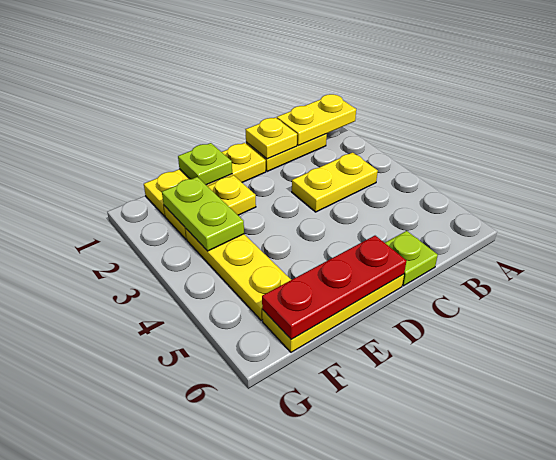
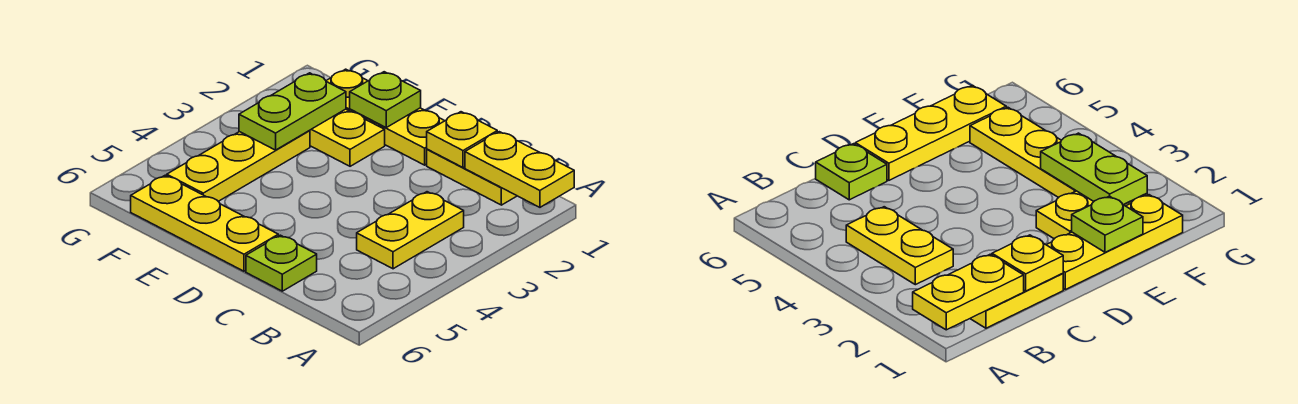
yellow plate B3:C3 level 1 -> yellow plate B3:B4 level 1
red plate D6:F6 level 2 -> none

